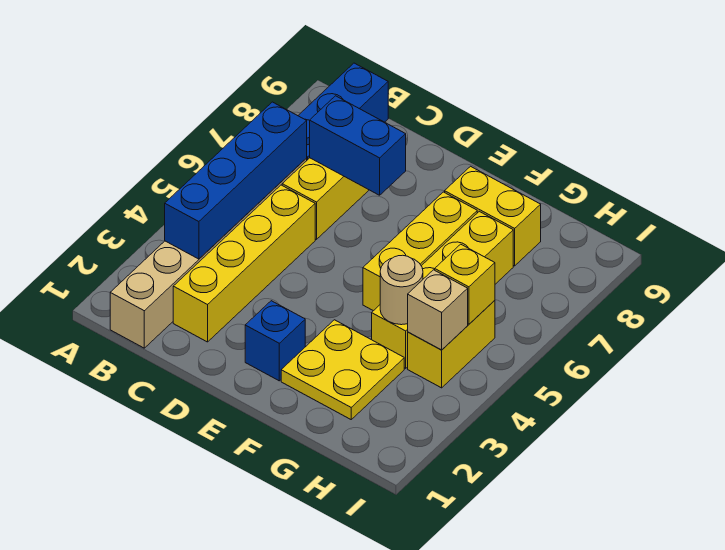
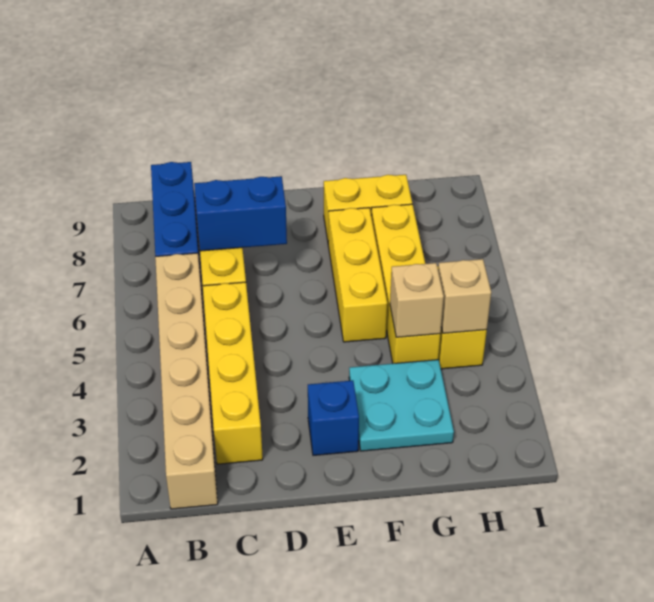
blue brick B3:B6 level 2 -> none
yellow plate F2:G3 level 1 -> cyan plate F2:G3 level 1
tan round brick G4 level 2 -> tan brick G4 level 2
yellow brick H5 level 2 -> none

